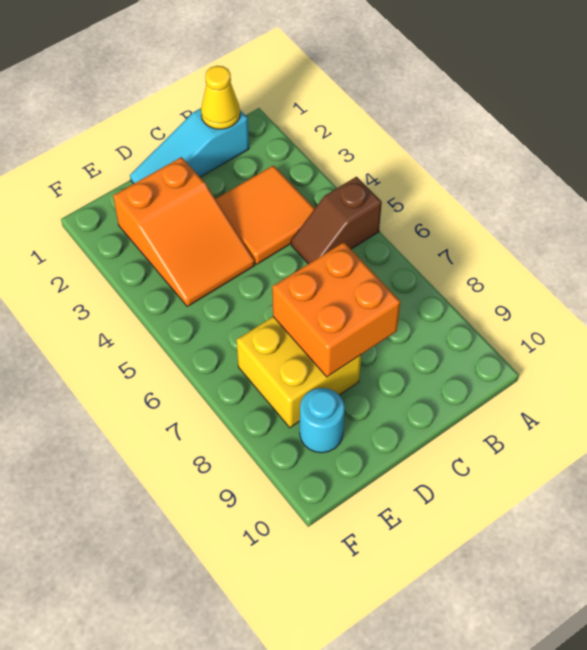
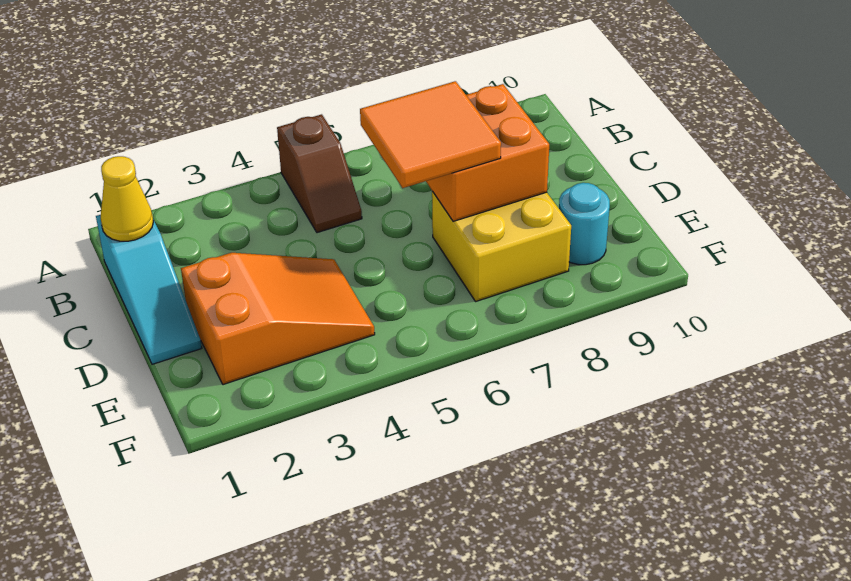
orange tile B3:C4 level 1 -> orange tile C6:D7 level 3

